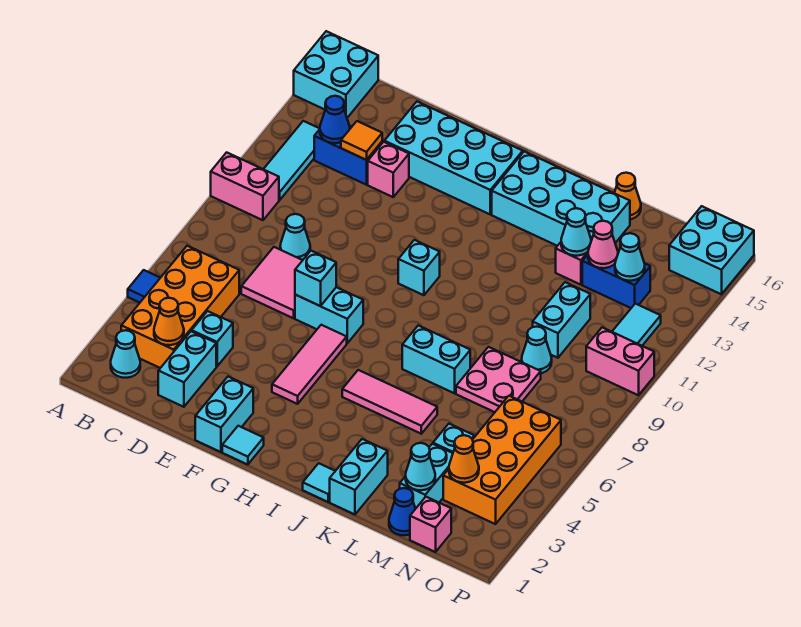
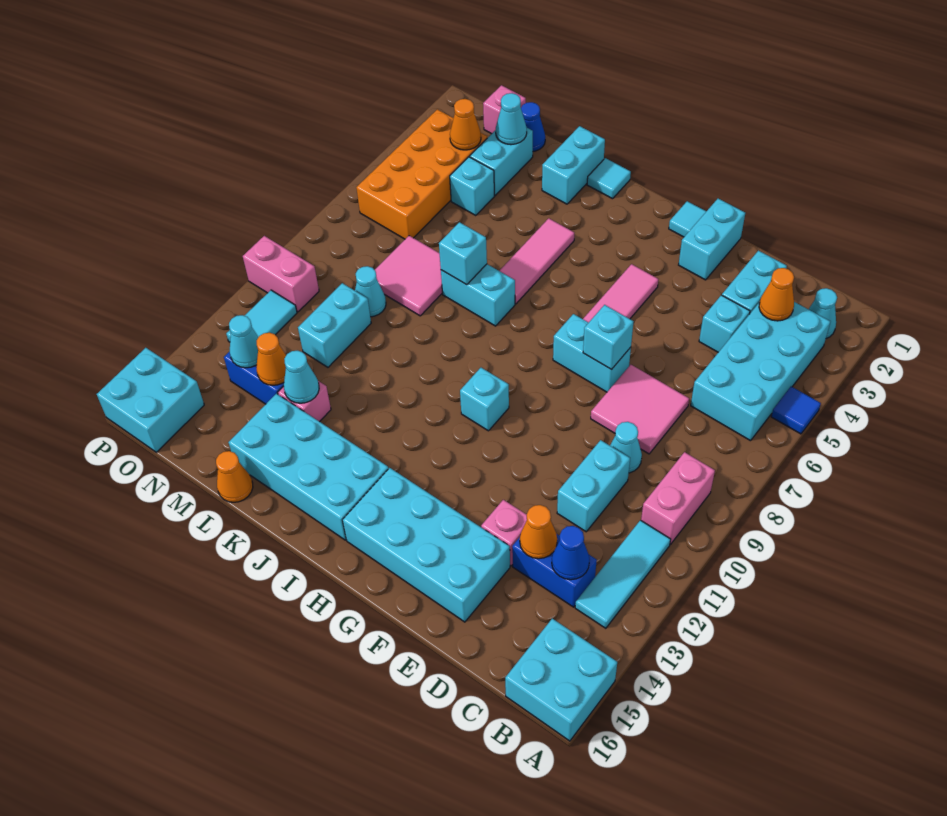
pink brick A10:B10 level 1 -> pink brick B9:B10 level 1
orange brick B3:C6 level 1 -> cyan brick B3:C6 level 1
none -> cyan brick D10:D11 level 1
orange tile D13 level 2 -> orange cone D13 level 2
pink tile I5:K5 level 1 -> pink tile J4:J6 level 1
none -> cyan brick K7 level 2
pink plate L7:M8 level 1 -> pink tile L7:M8 level 1
pink cone M13 level 2 -> orange cone M13 level 2

